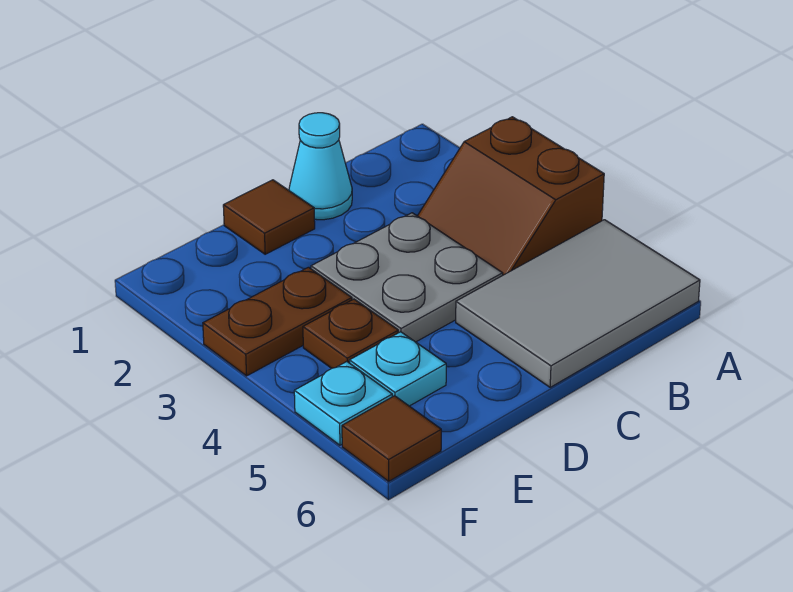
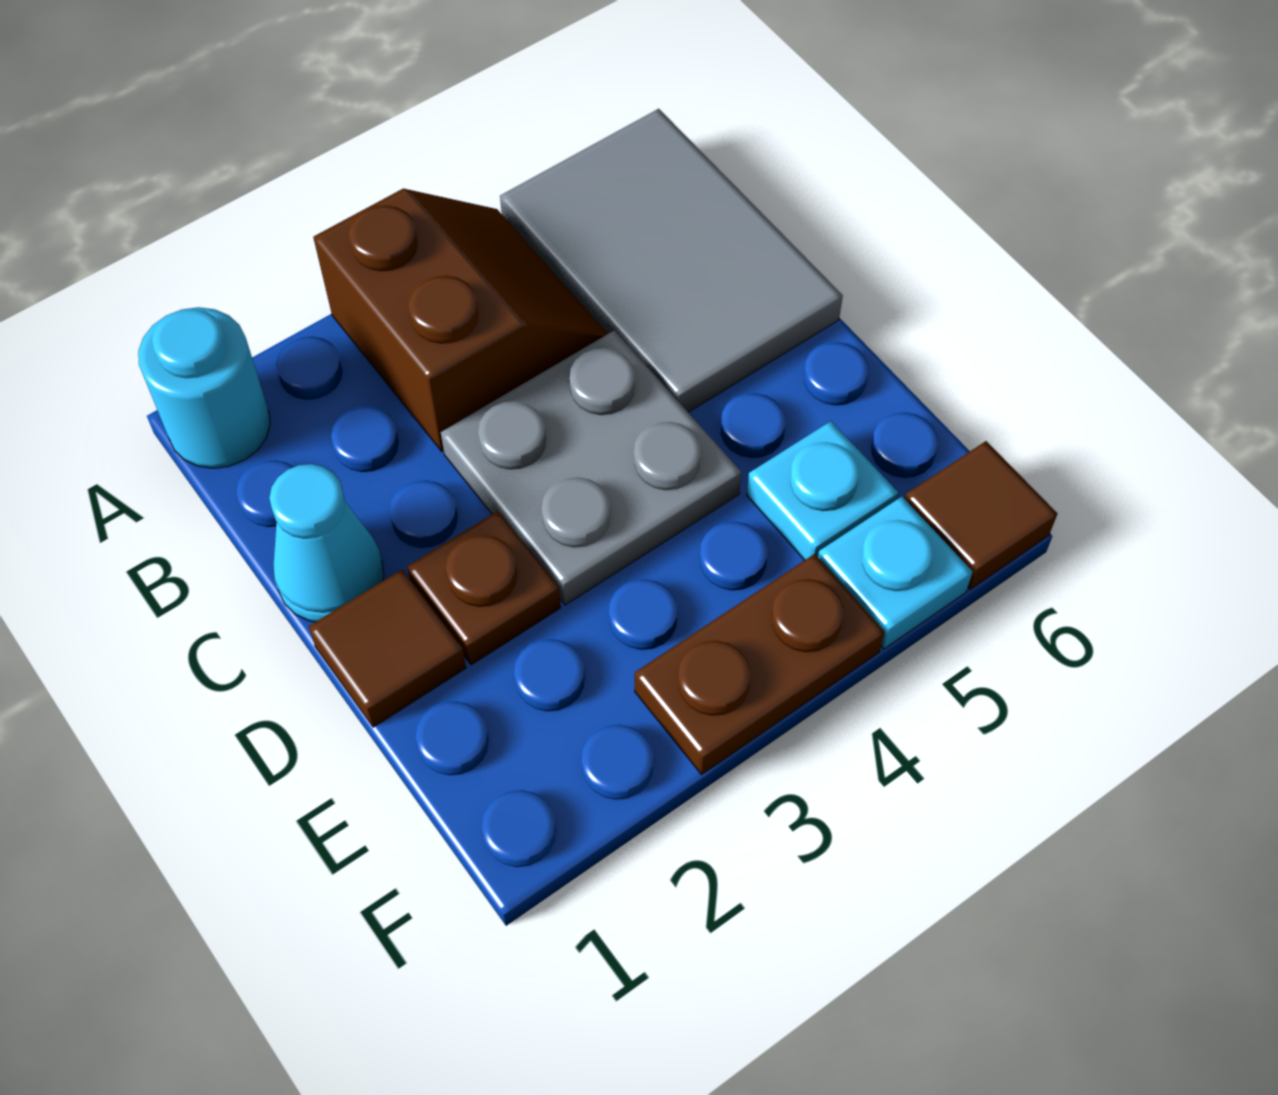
none -> cyan round brick A1 level 1
brown slope A3:B4 level 1 top A -> brown slope A3:B4 level 1 top 3
brown plate E3:F3 level 1 -> brown plate F3:F4 level 1
brown plate E4 level 1 -> brown plate D2 level 1

